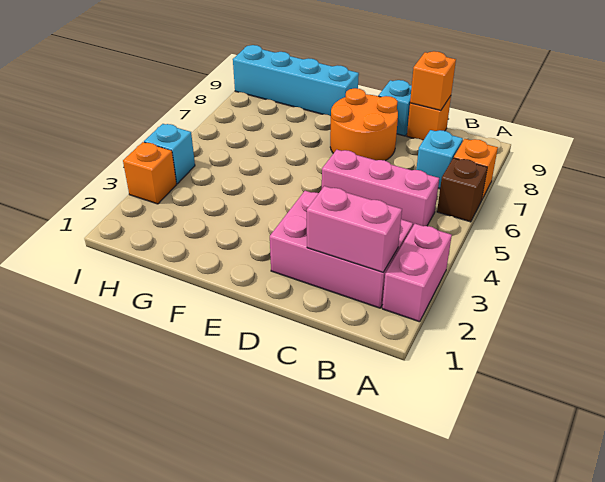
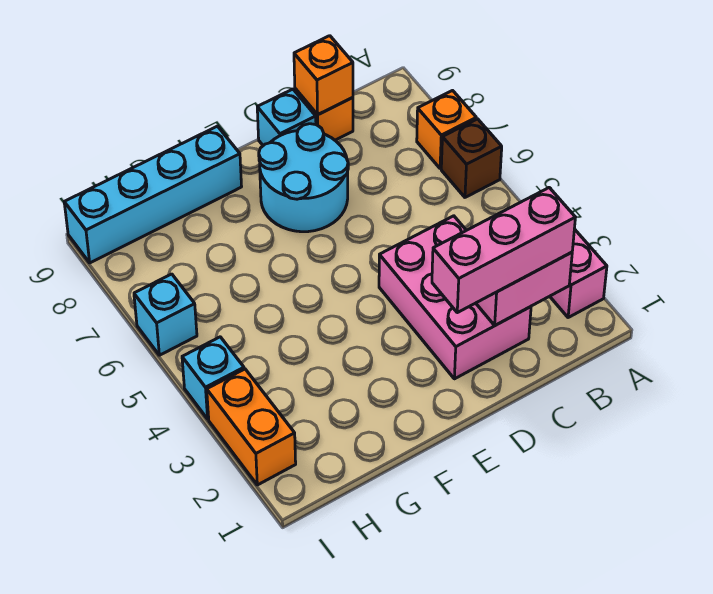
pink brick B2:D3 level 1 -> pink brick C2:D4 level 1
pink brick B5:D5 level 1 -> pink brick B2:D2 level 3
cyan brick B7 level 1 -> cyan brick I6 level 1
orange round brick D7:E8 level 1 -> cyan round brick D7:E8 level 1
orange brick I3 level 1 -> orange brick I2:I3 level 1

